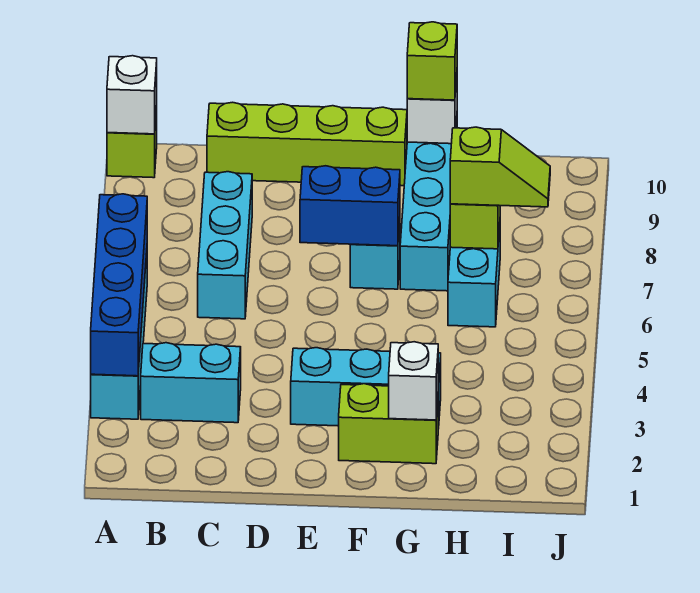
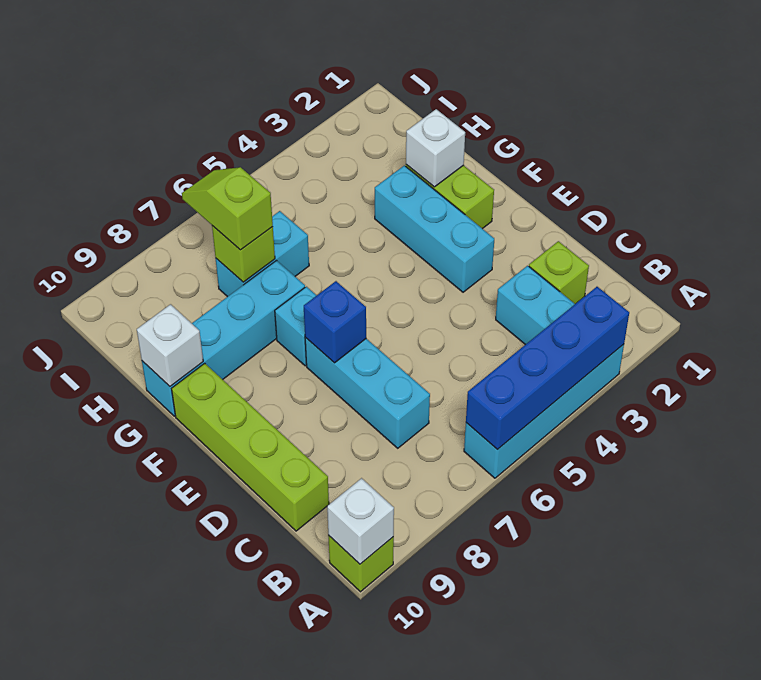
cyan brick C6:C8 level 1 -> cyan brick C7:E7 level 1
blue brick E7:F7 level 2 -> blue brick E7 level 2
lime brick G10 level 3 -> lime brick C2 level 1

